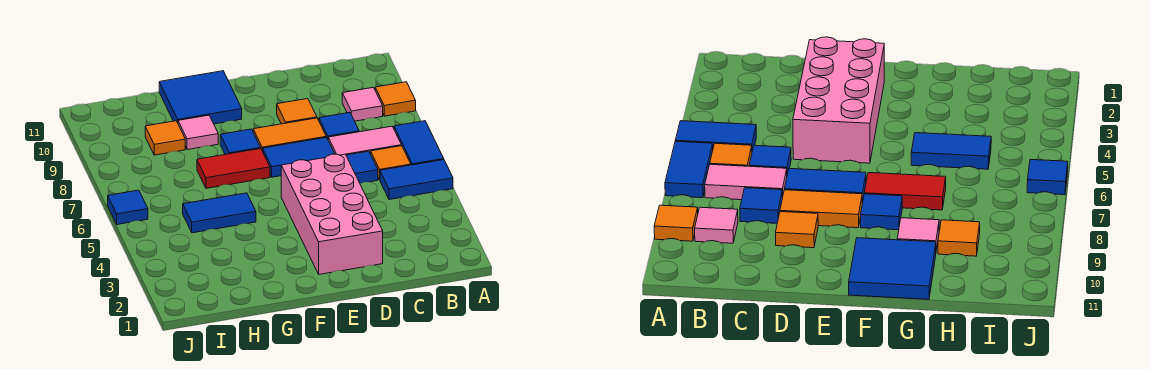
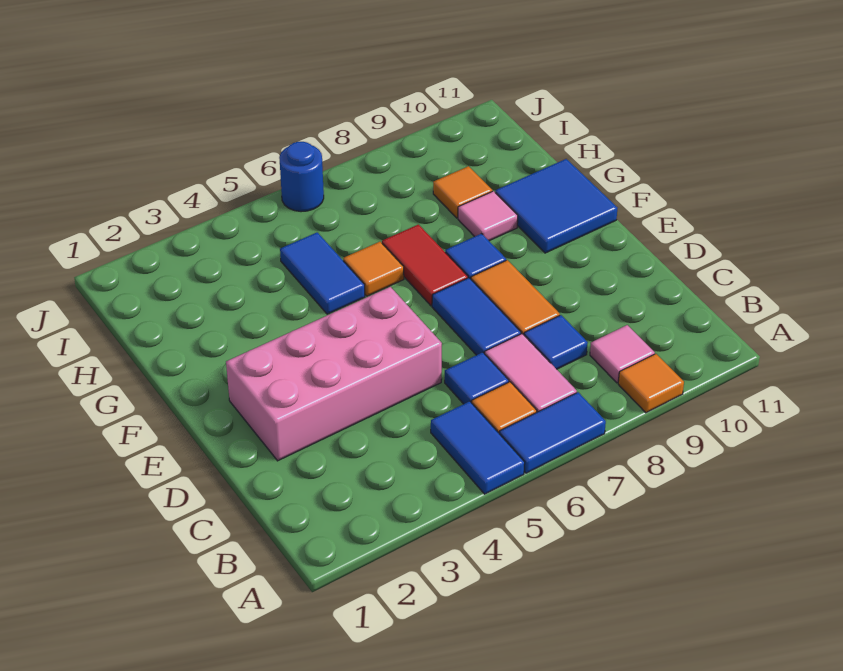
orange tile D9 level 1 -> orange tile G6 level 1
blue tile J6 level 1 -> blue round brick J6 level 1

